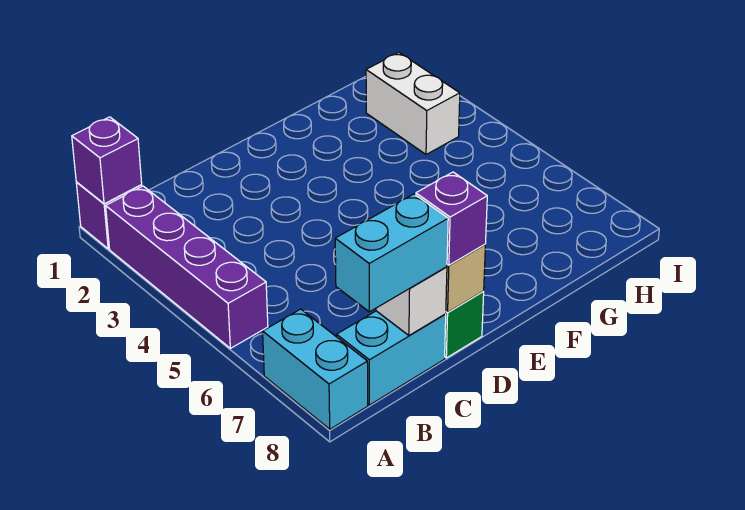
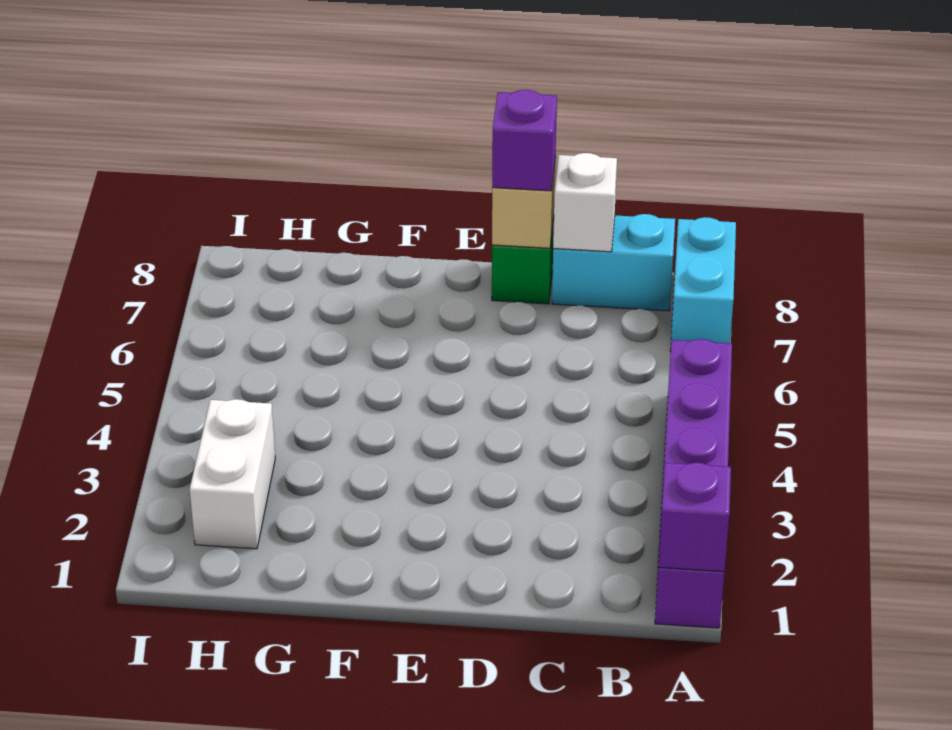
cyan brick B8:C8 level 3 -> none

